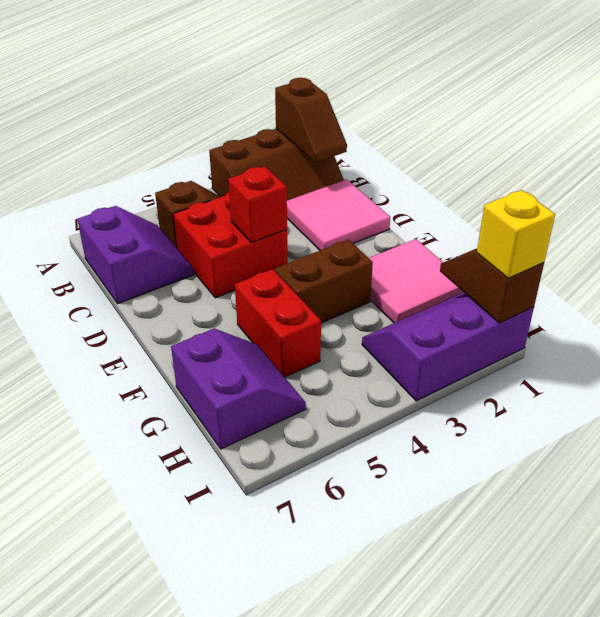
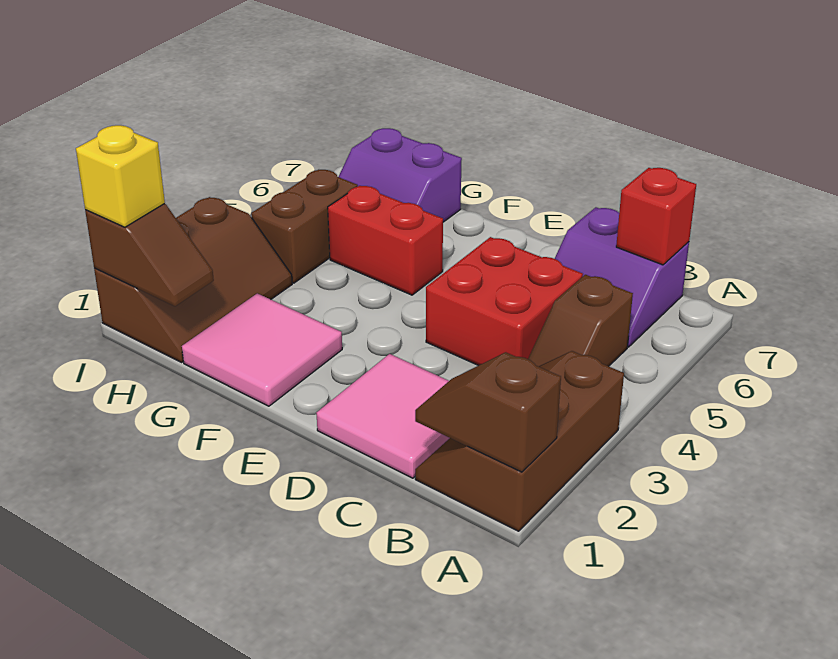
red brick D4 level 2 -> red brick B7 level 2
brown brick F3:F4 level 1 -> brown brick H4:H5 level 1
purple slope H1:I3 level 1 top I -> brown slope H1:I3 level 1 top I

